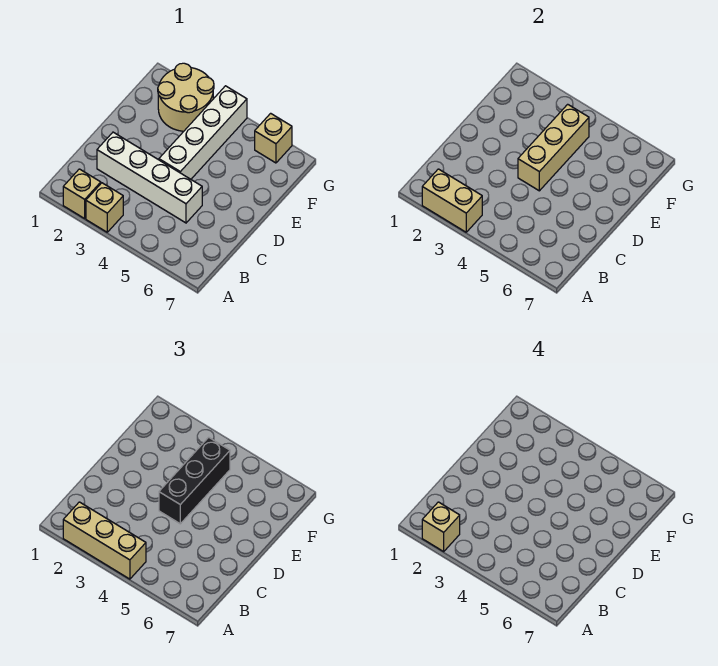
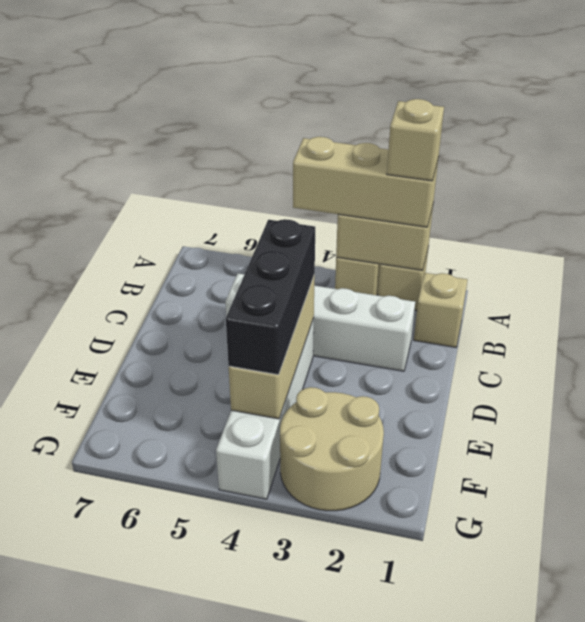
tan brick G6 level 1 -> tan brick B1 level 1

